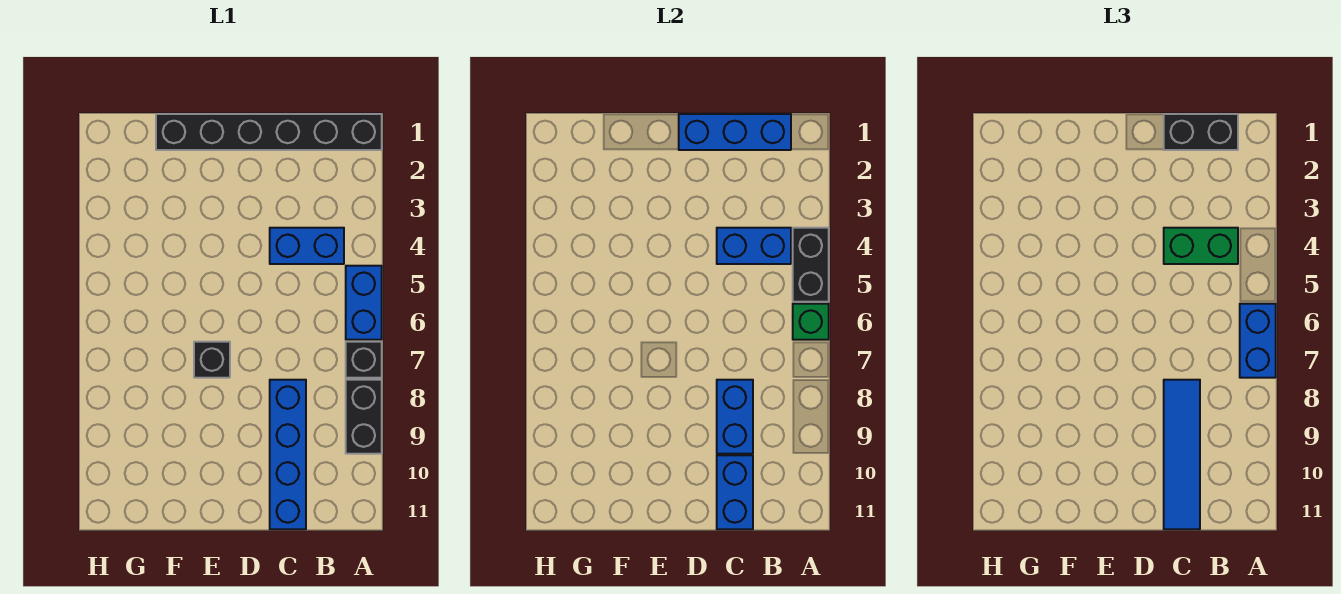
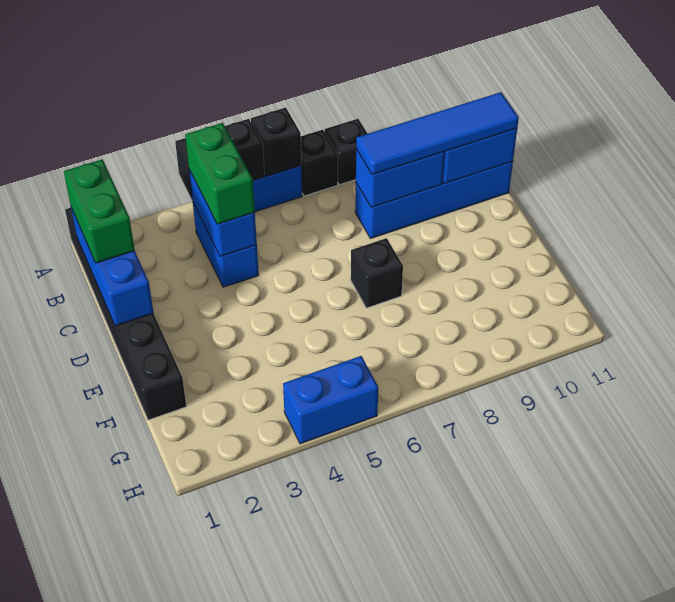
green brick A6 level 2 -> black brick A6 level 2
blue brick A6:A7 level 3 -> blue brick H4:H5 level 1
black brick A8:A9 level 1 -> black brick A8 level 1
black brick B1:C1 level 3 -> green brick B1:C1 level 3

